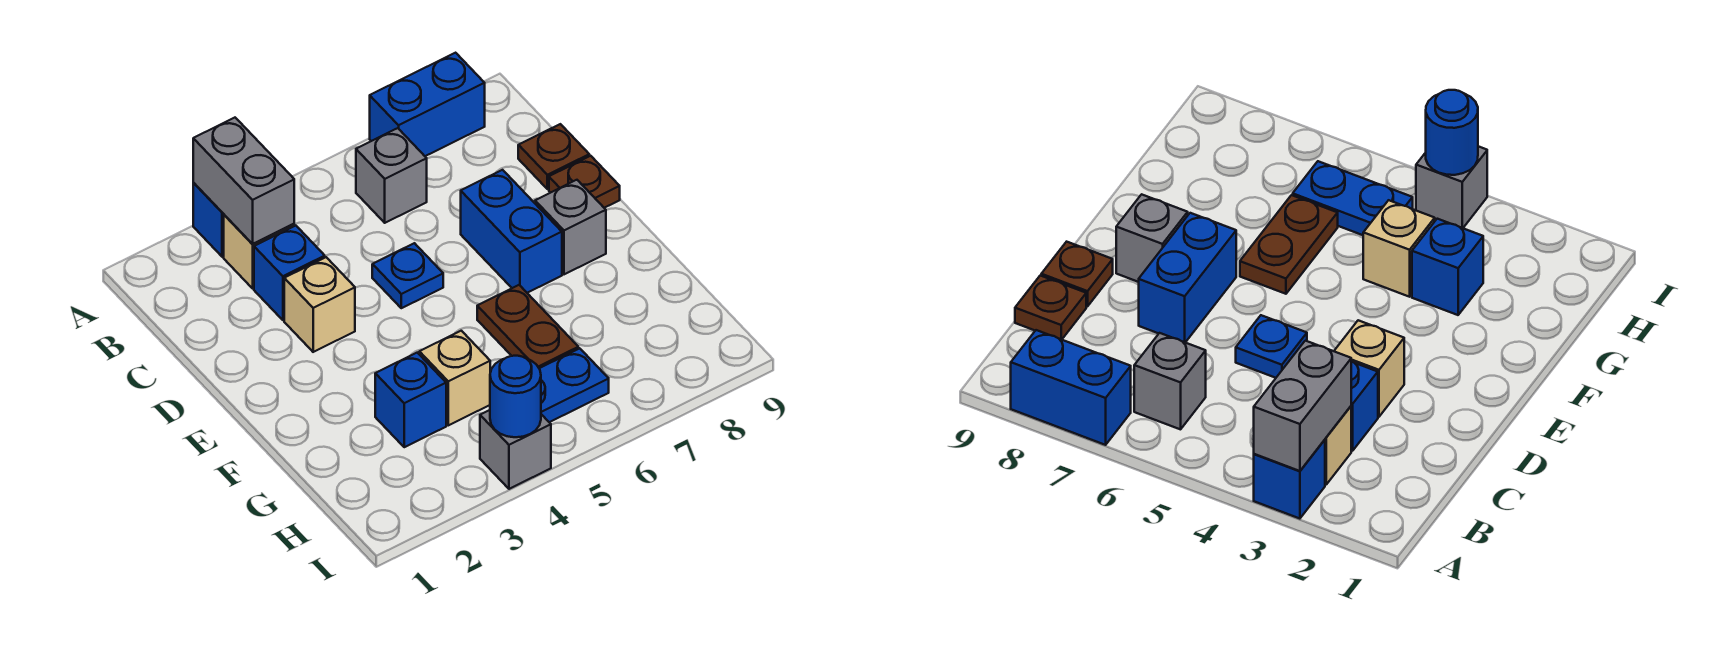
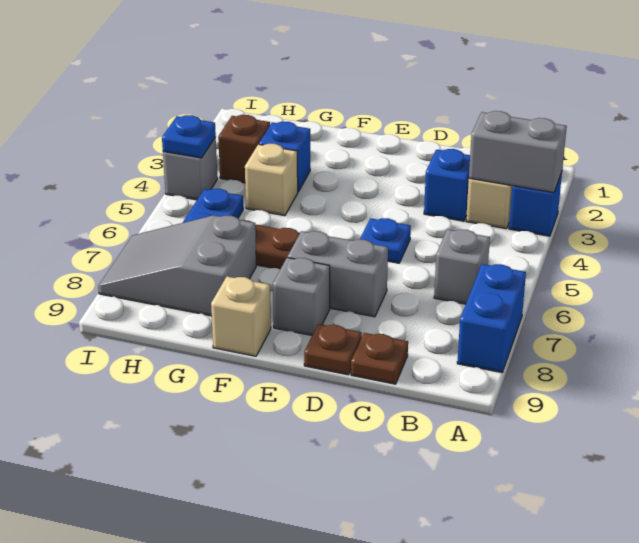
tan brick D3 level 1 -> tan brick F9 level 1
blue brick D7:E7 level 1 -> grey brick D7:E7 level 1
none -> grey slope G7:I8 level 1 top G
none -> brown brick H3 level 1
blue round brick I4 level 2 -> blue plate I4 level 2

